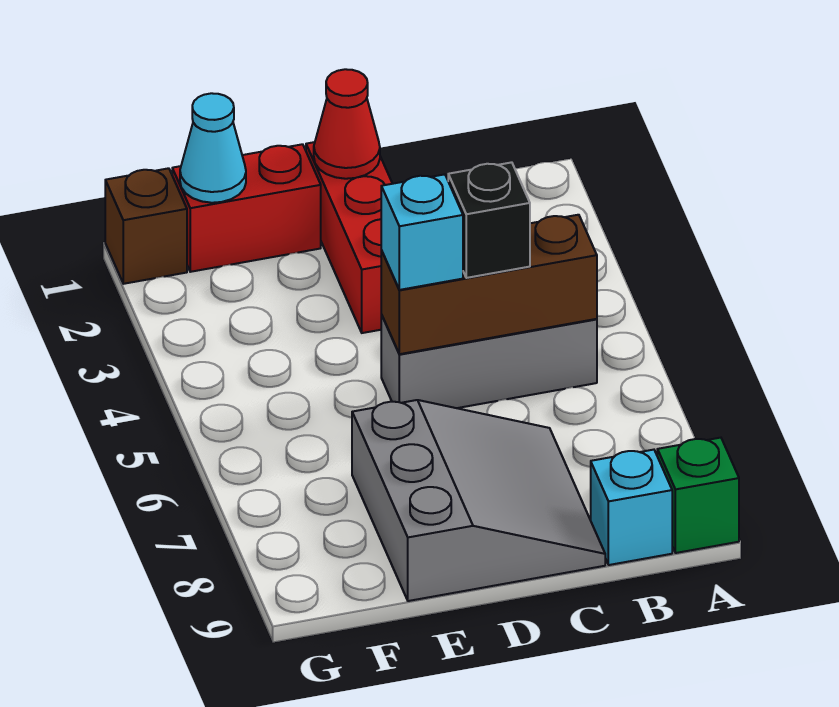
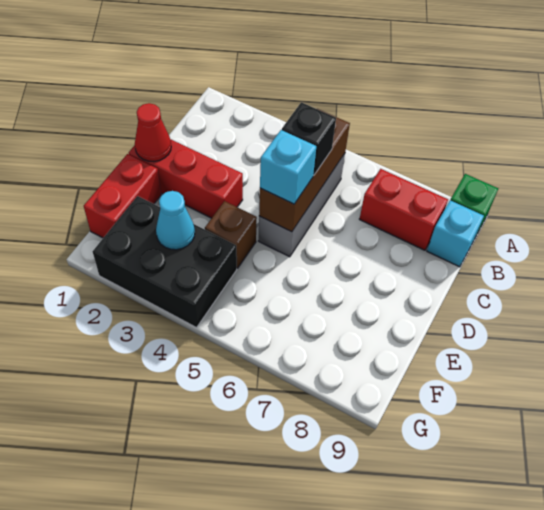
none -> red brick B7:B8 level 1
grey slope C7:E9 level 1 top E -> none
cyan cone F1 level 2 -> cyan cone F3 level 2
none -> black brick F2:G4 level 1
brown brick G1 level 1 -> brown brick E4 level 1

